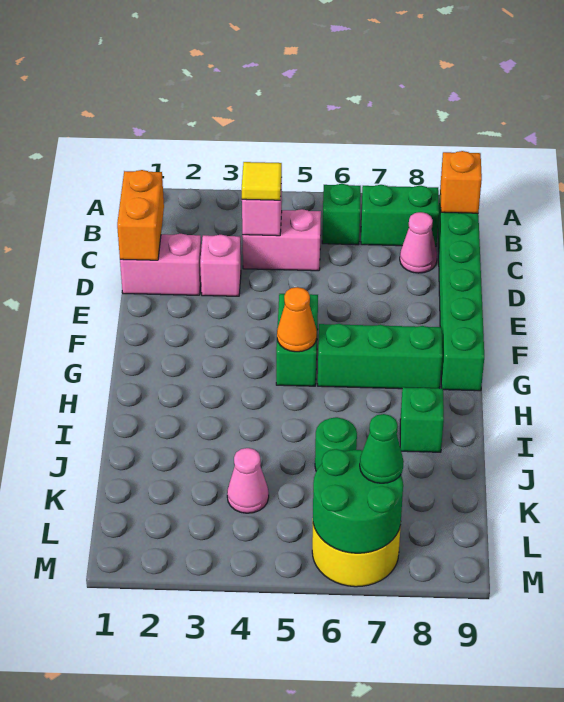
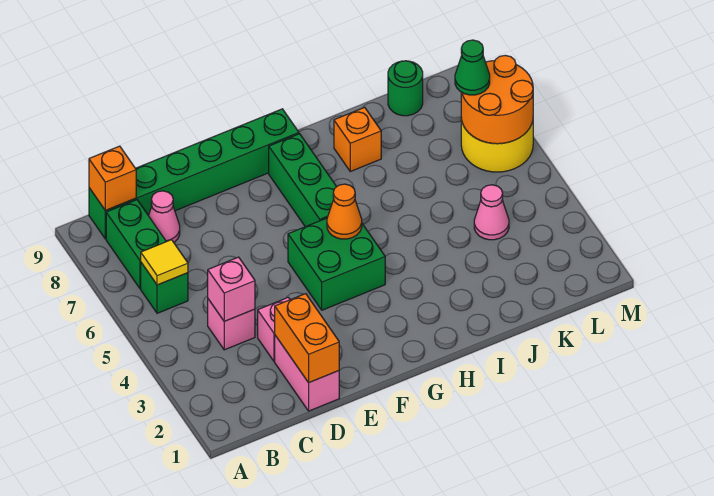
orange brick C1:D1 level 2 -> orange brick D1:D2 level 2
pink brick C4:C5 level 1 -> pink brick C4 level 1
yellow tile C4 level 3 -> yellow tile B6 level 2
green brick F5:G5 level 1 -> green brick F4:G5 level 1
green brick I8 level 1 -> orange brick I8 level 1
green round brick J6 level 1 -> green round brick K9 level 1
green round brick L6:M7 level 2 -> orange round brick L6:M7 level 2

